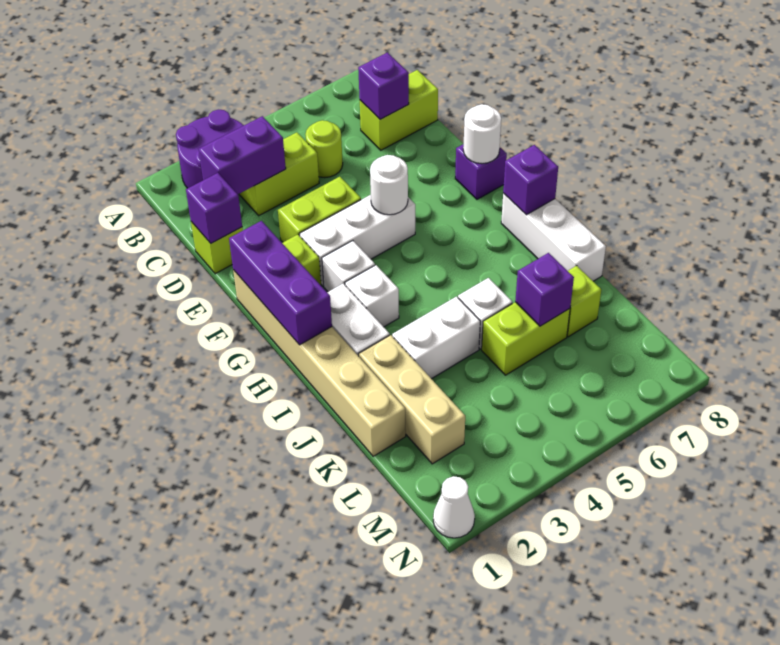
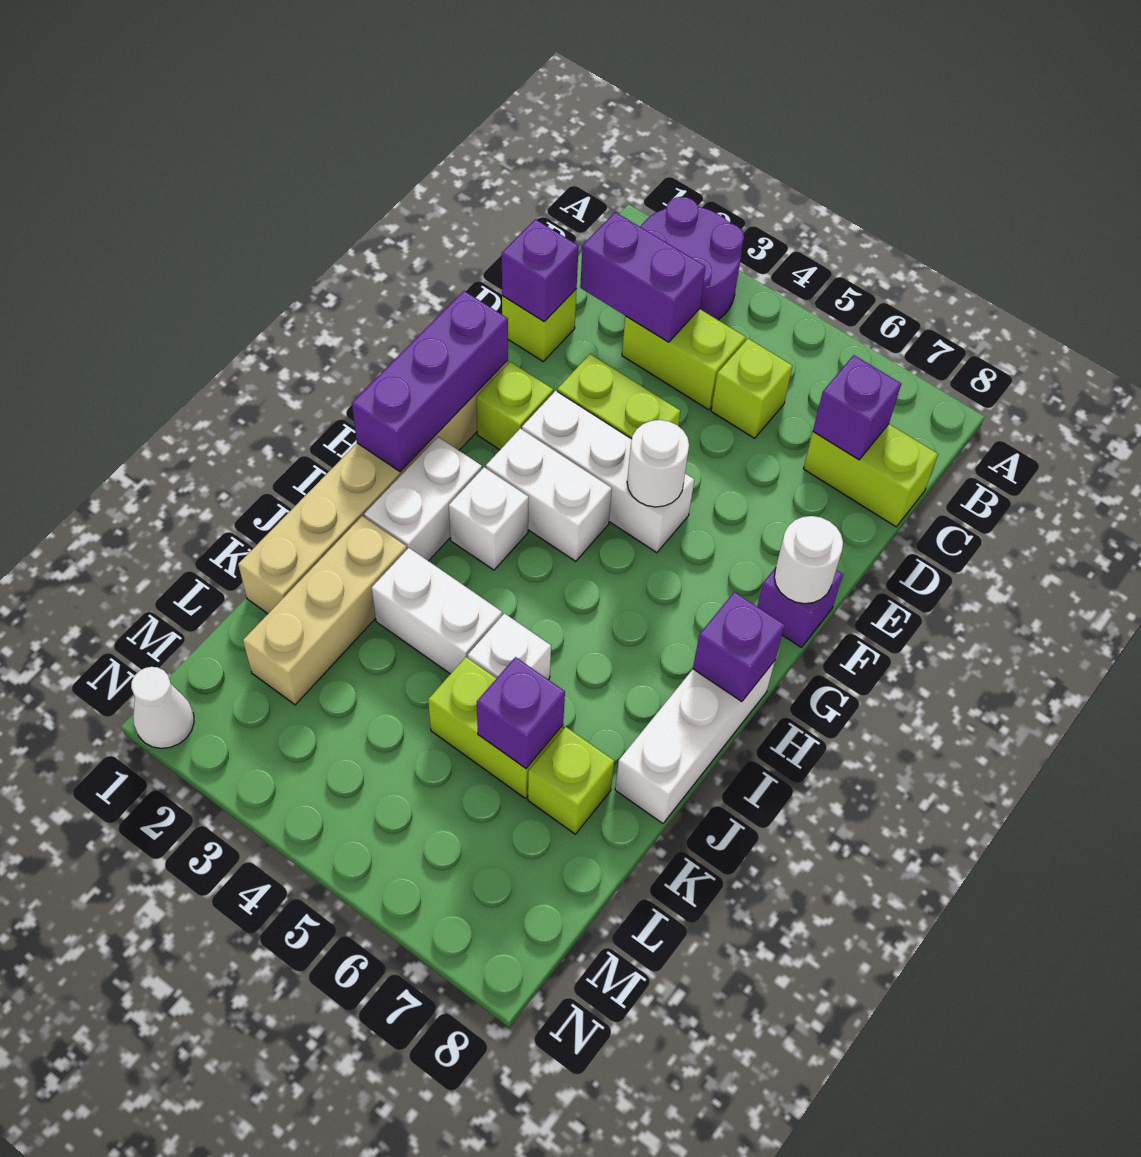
lime round brick C5 level 1 -> lime brick C5 level 1
white brick G3 level 1 -> white brick G3:G4 level 1

